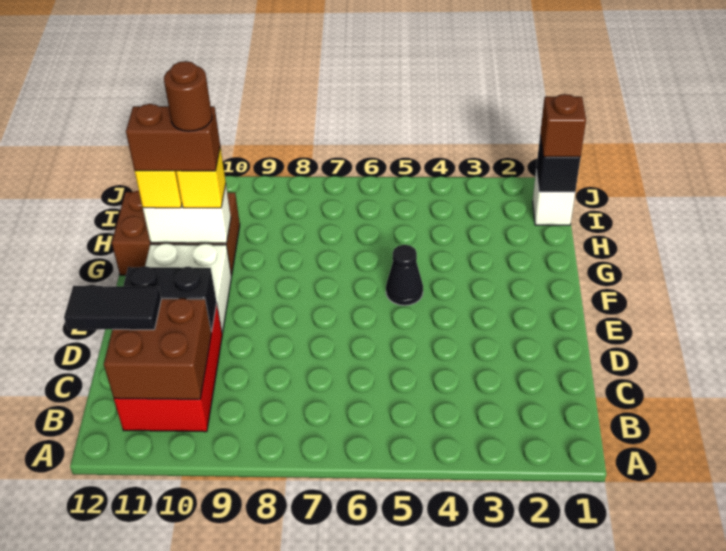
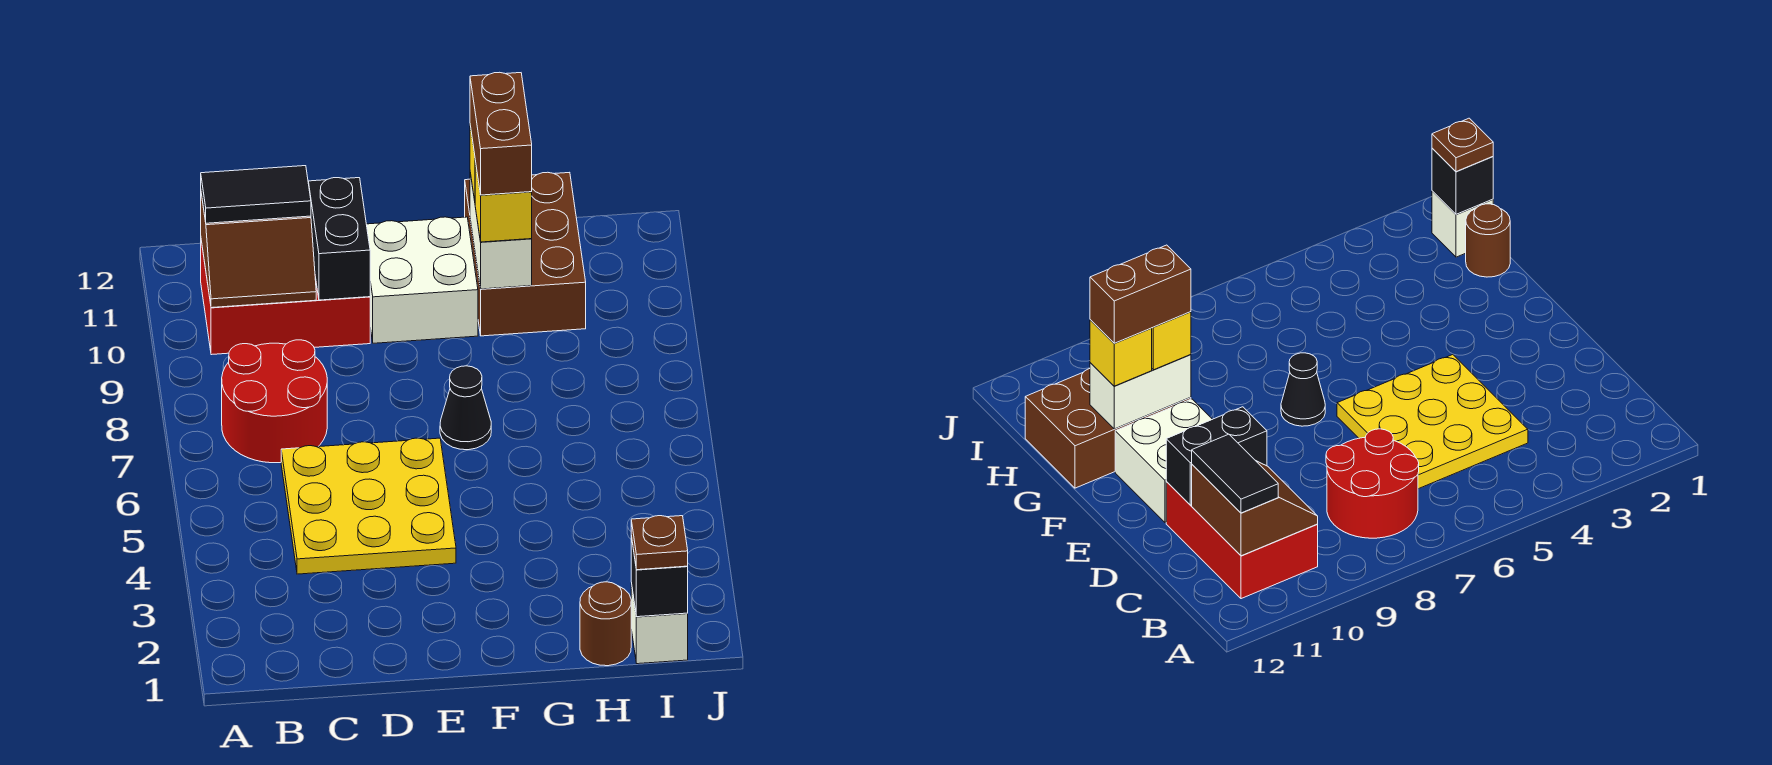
none -> red round brick B7:C8 level 1
brown brick B10:C11 level 2 -> brown slope B10:C11 level 2 top 11
none -> yellow plate C4:E6 level 1
black tile C11:C12 level 3 -> black tile B11:C11 level 3
black cone F5 level 1 -> black cone F7 level 1
brown round brick G10 level 5 -> brown round brick H1 level 1
brown brick I1 level 3 -> brown plate I1 level 3

